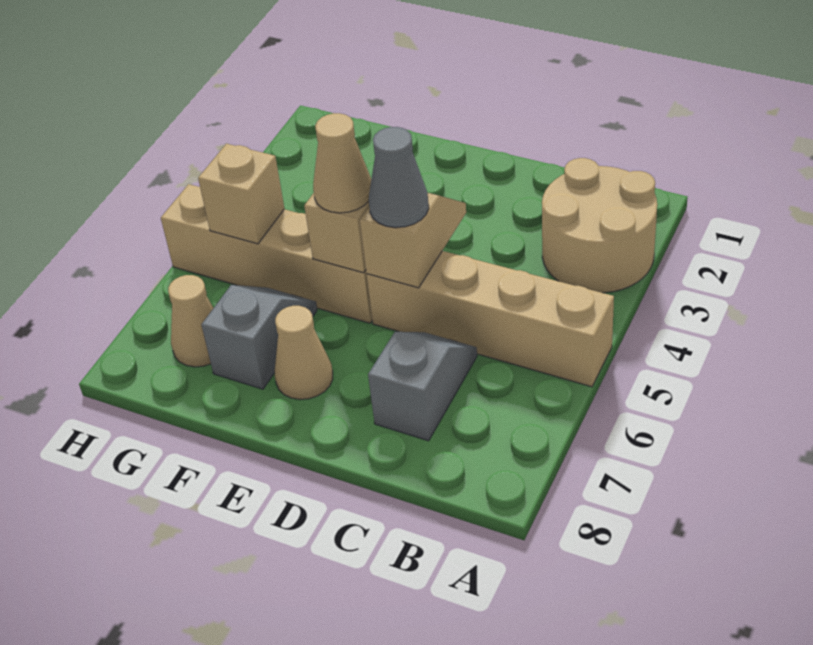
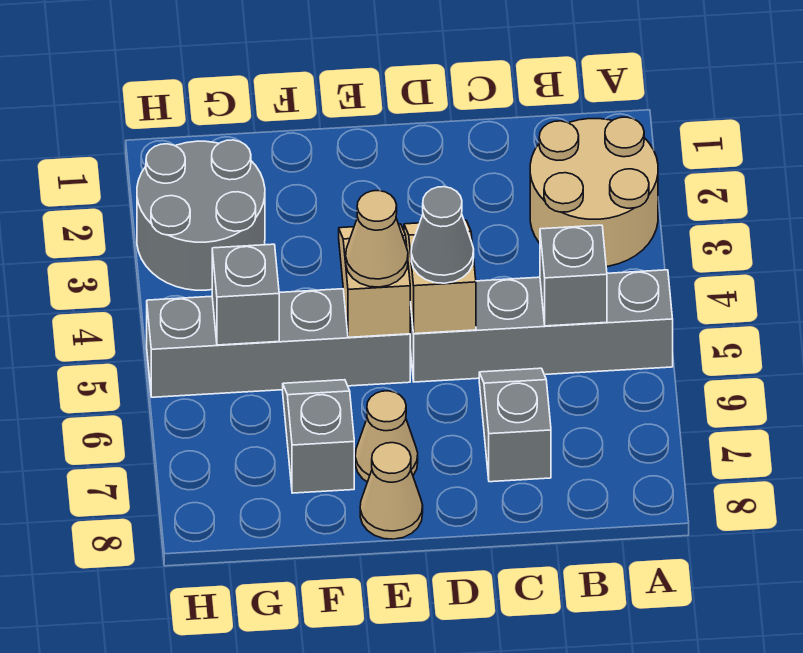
tan brick A5:D5 level 1 -> grey brick A5:D5 level 1
none -> grey brick B5 level 2
tan brick E5:H5 level 1 -> grey brick E5:H5 level 1
none -> grey round brick G2:H3 level 1
tan brick G5 level 2 -> grey brick G5 level 2
tan cone G7 level 1 -> tan cone E8 level 1

